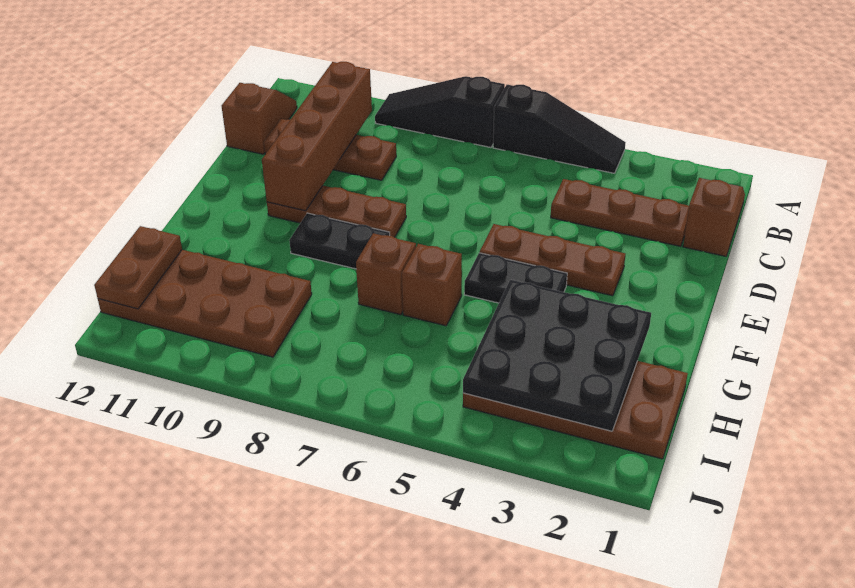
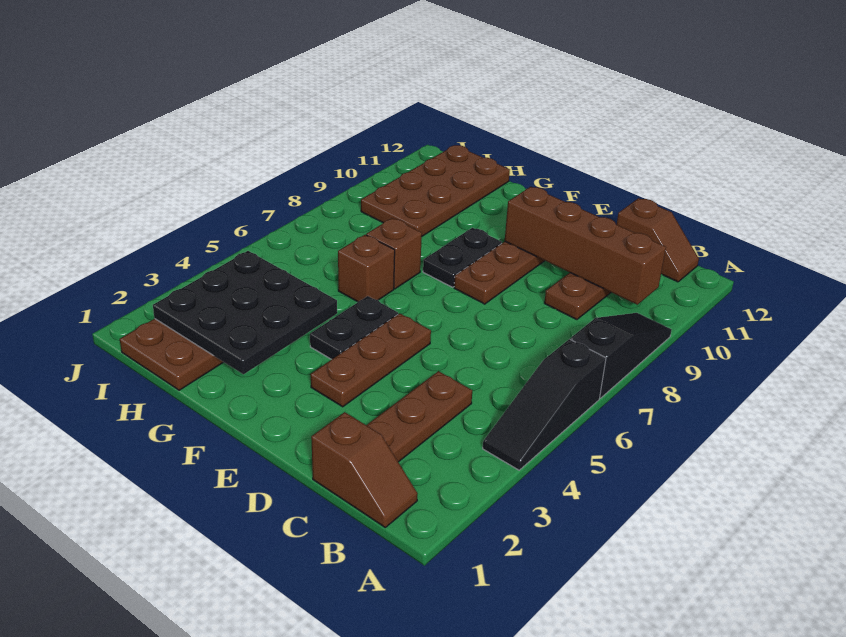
brown plate H12:I12 level 2 -> none

